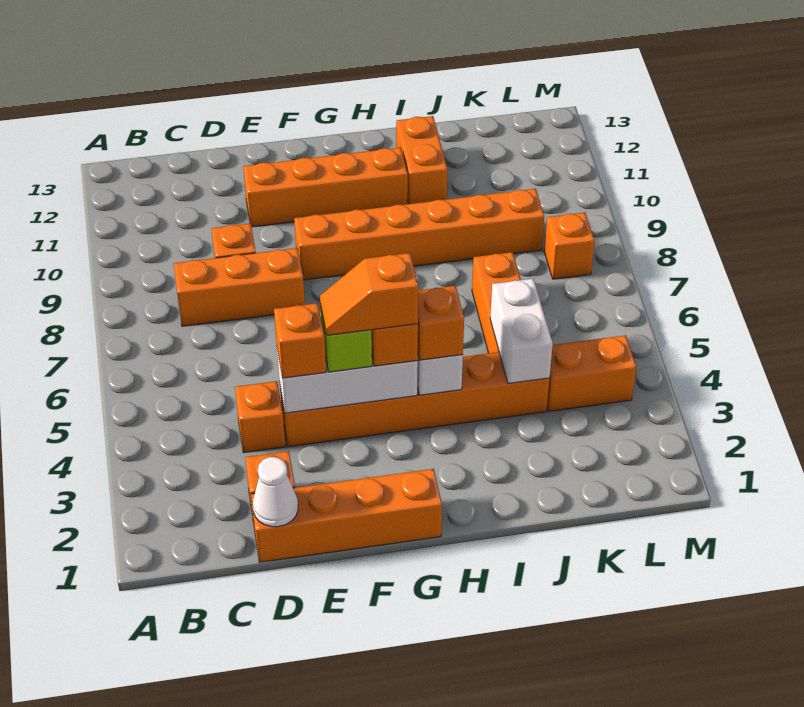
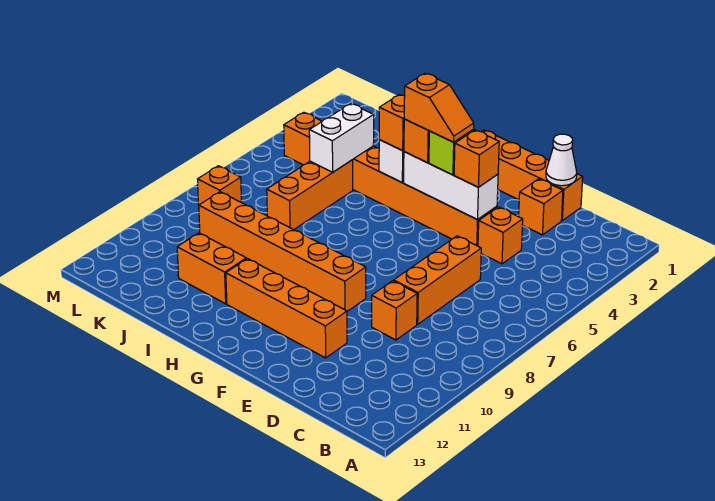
orange brick C8:E8 level 1 -> orange brick D6:D8 level 1
orange brick I11:I12 level 1 -> orange brick I11:J11 level 1

